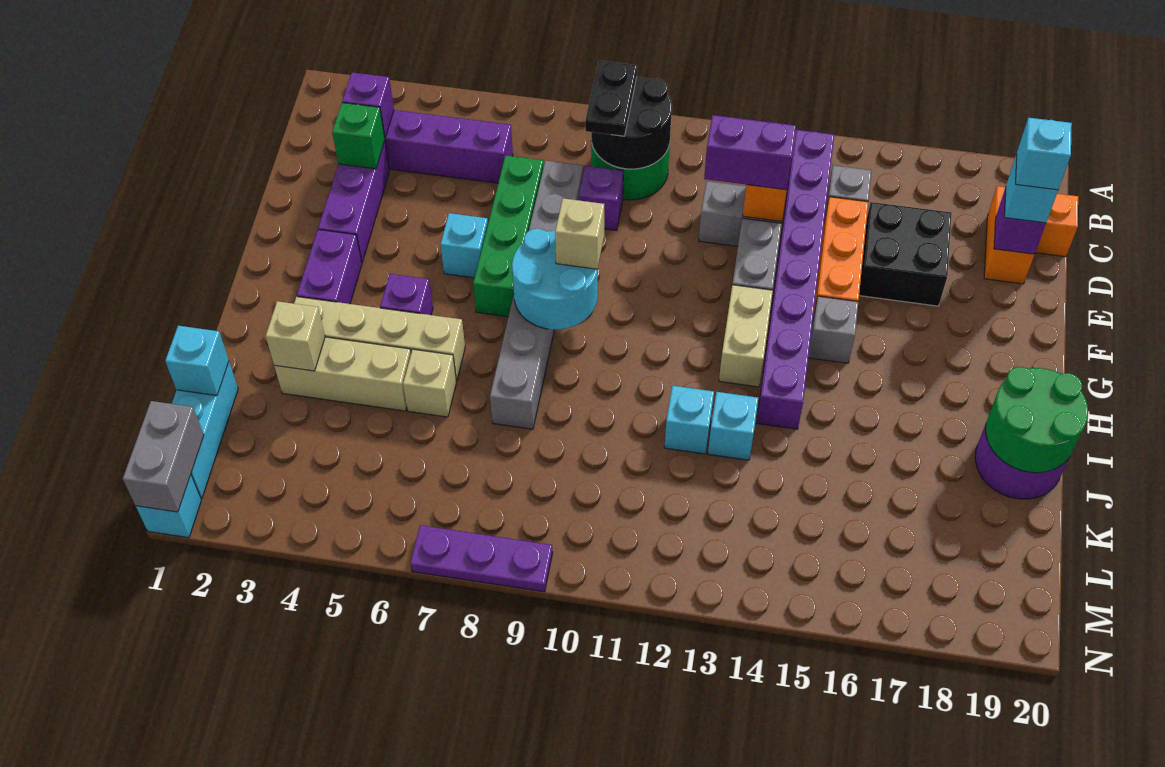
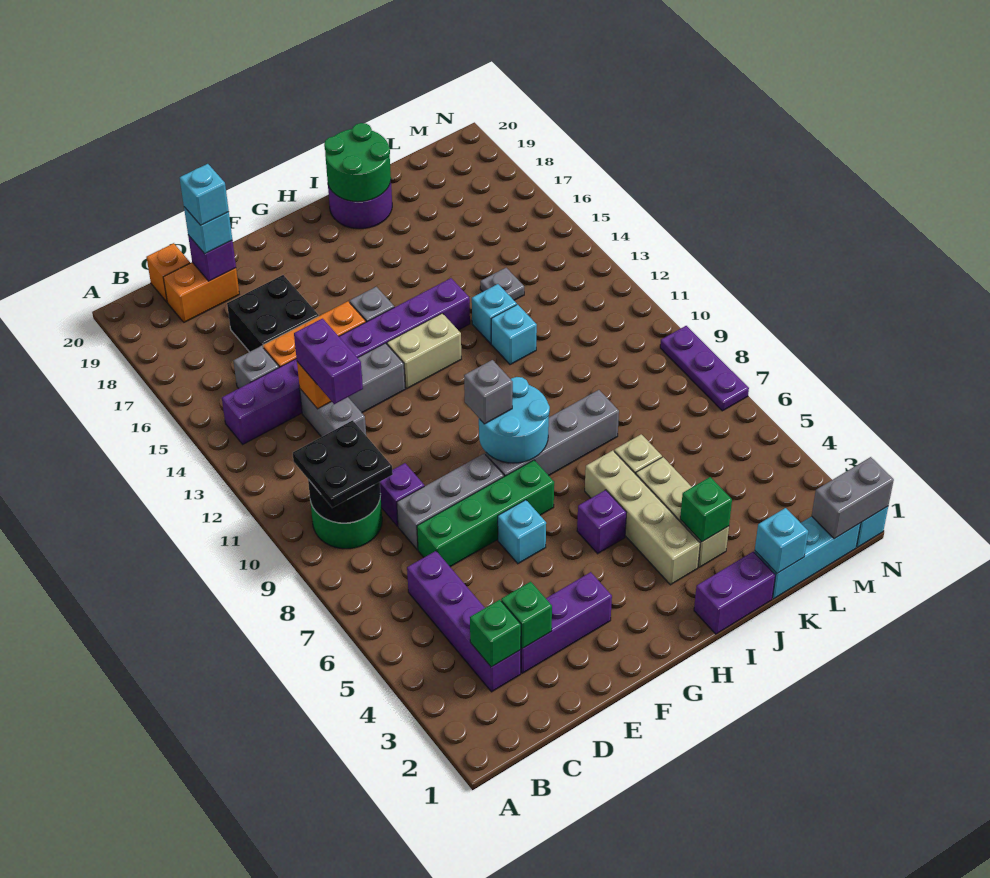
black plate B9:C9 level 3 -> black plate B9:C10 level 3
purple brick C3 level 2 -> green brick C3 level 2
purple brick G3:H3 level 1 -> purple brick I1:J1 level 1
tan brick G9 level 3 -> grey brick G9 level 3
tan brick J3 level 2 -> green brick J3 level 2
none -> grey plate K14 level 1

